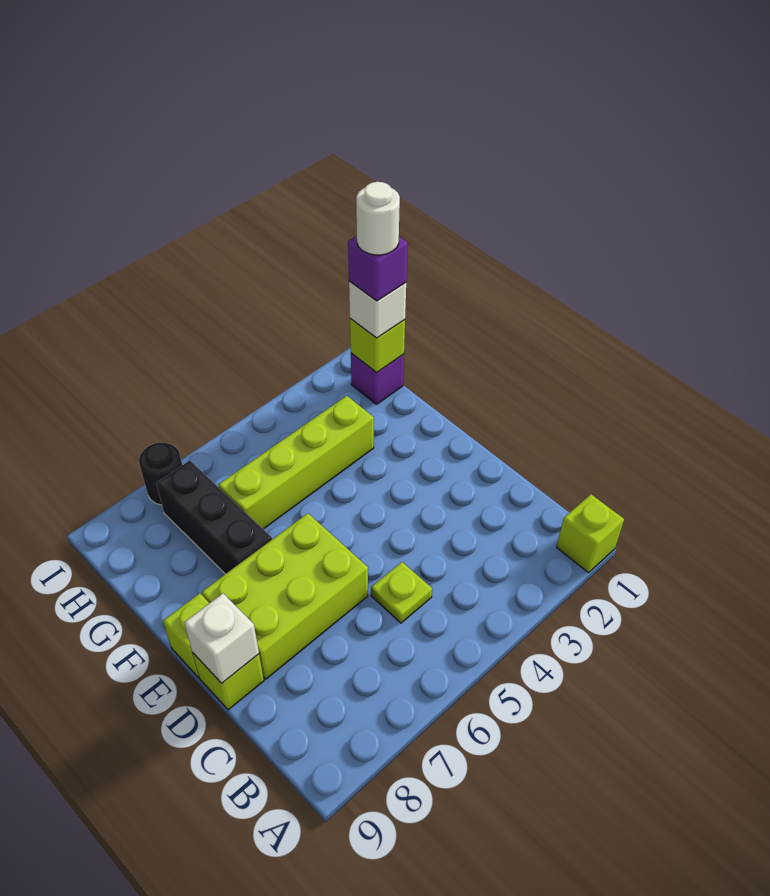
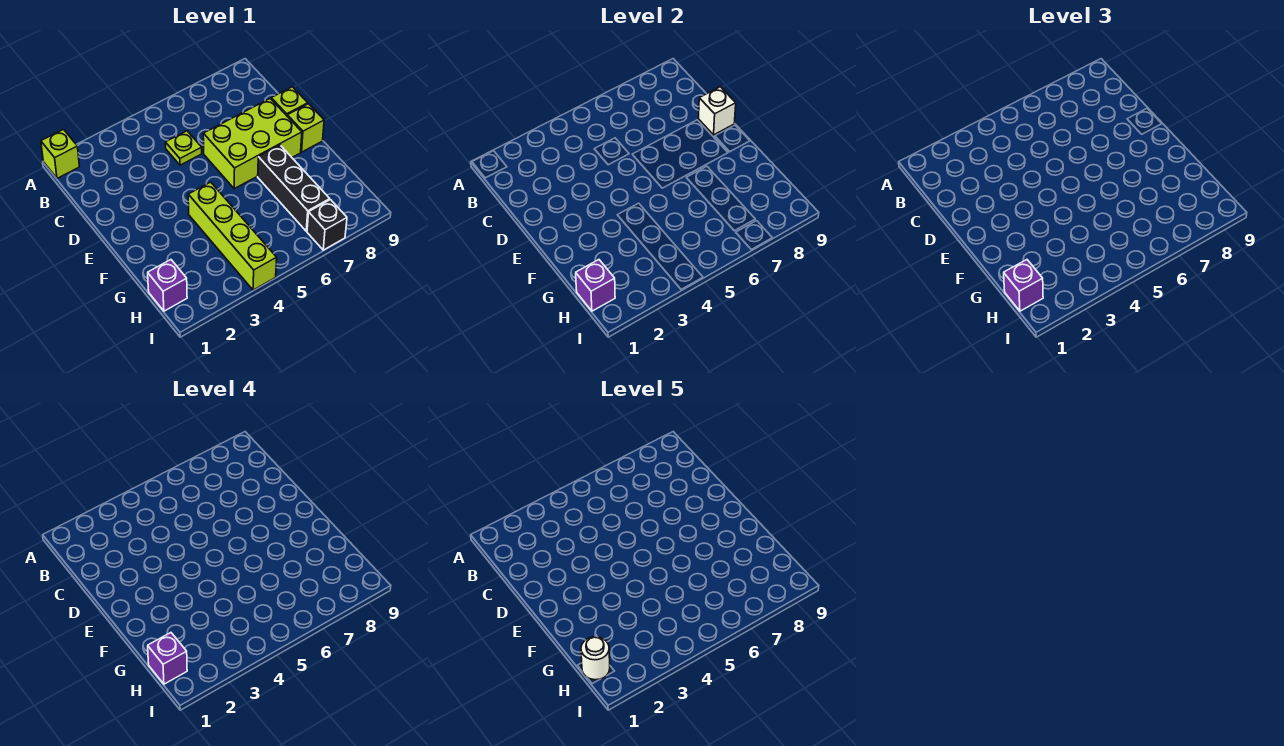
lime brick G3:G6 level 1 -> lime brick F4:I4 level 1
lime brick H1 level 2 -> purple brick H1 level 2
white brick H1 level 3 -> purple brick H1 level 3
black round brick I7 level 1 -> black brick I7 level 1

